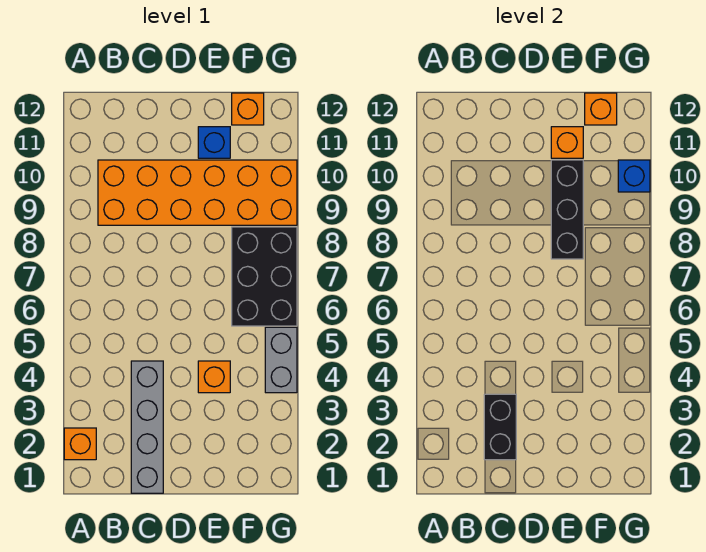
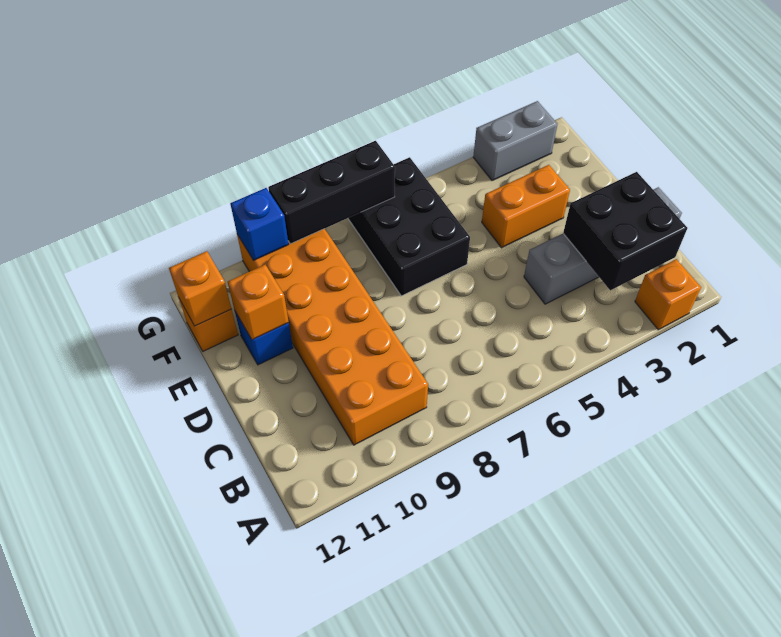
black brick C2:C3 level 2 -> black brick B2:C3 level 2
orange brick E4 level 1 -> orange brick E3:E4 level 1
black brick E8:E10 level 2 -> black brick G7:G9 level 2
black brick F6:G8 level 1 -> black brick E6:G7 level 1
grey brick G4:G5 level 1 -> grey brick G2:G3 level 1

